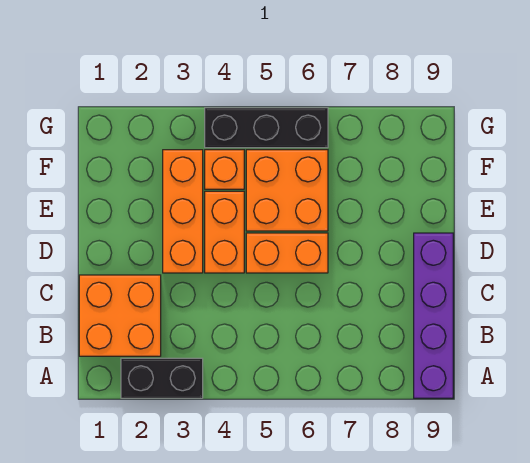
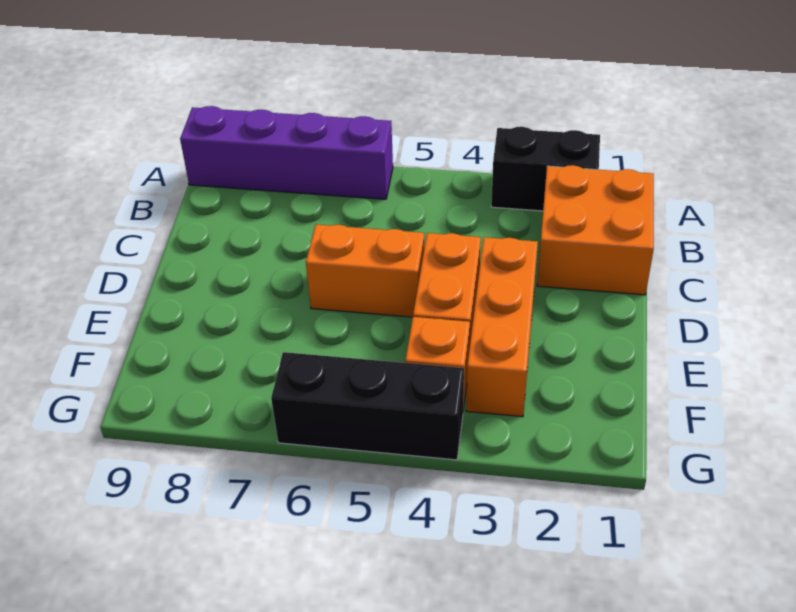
purple brick A9:D9 level 1 -> purple brick A6:A9 level 1
orange brick E5:F6 level 1 -> none

